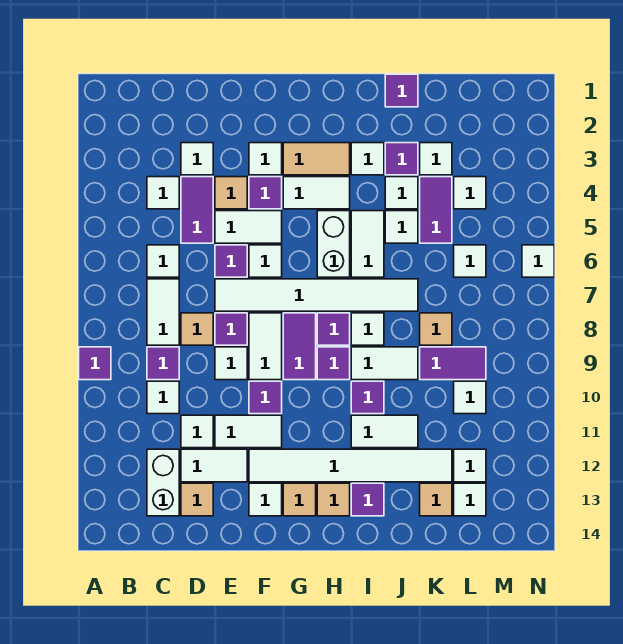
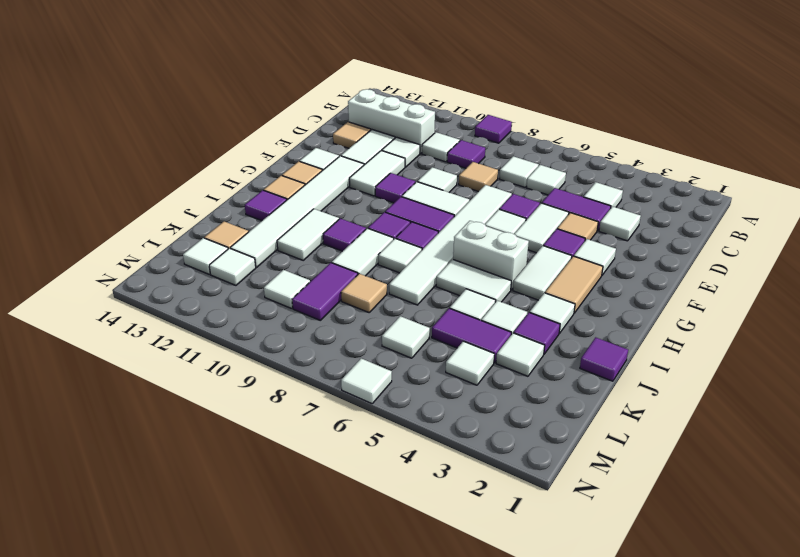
white tile C7:C8 level 1 -> white tile C7 level 1
white brick C12:C13 level 1 -> white brick C11:C13 level 1
purple tile E8 level 1 -> none

